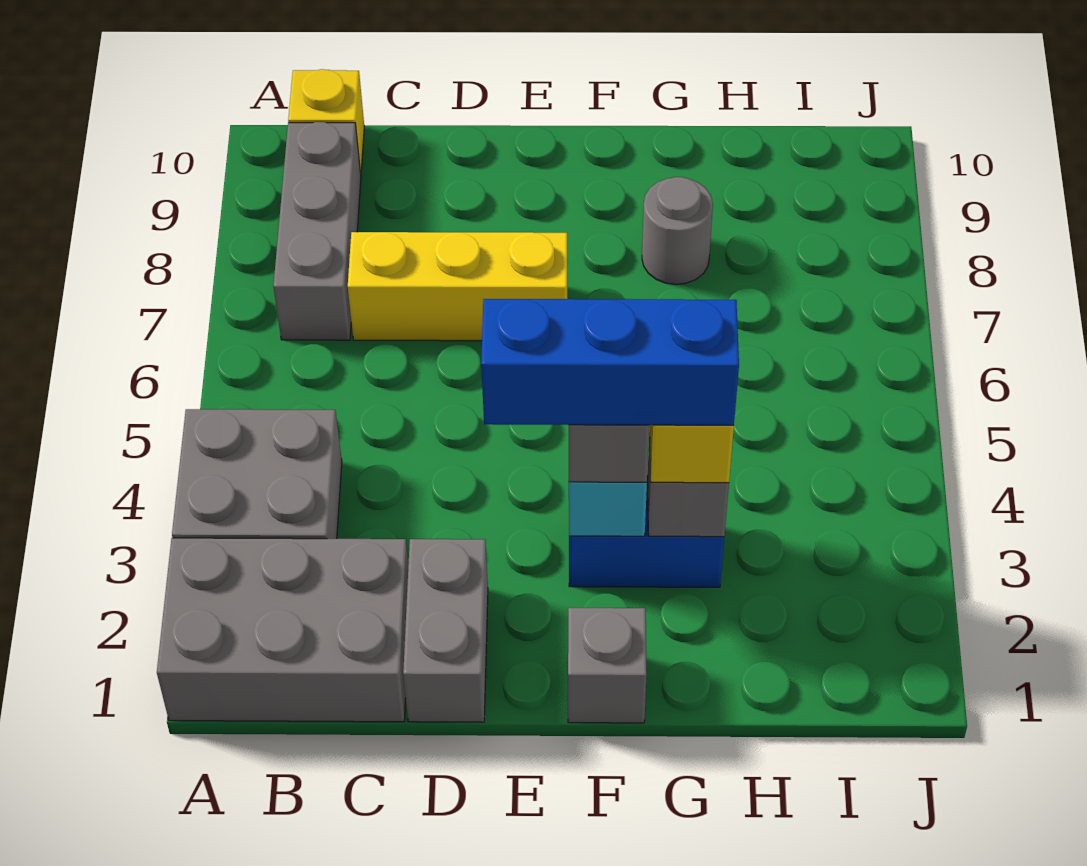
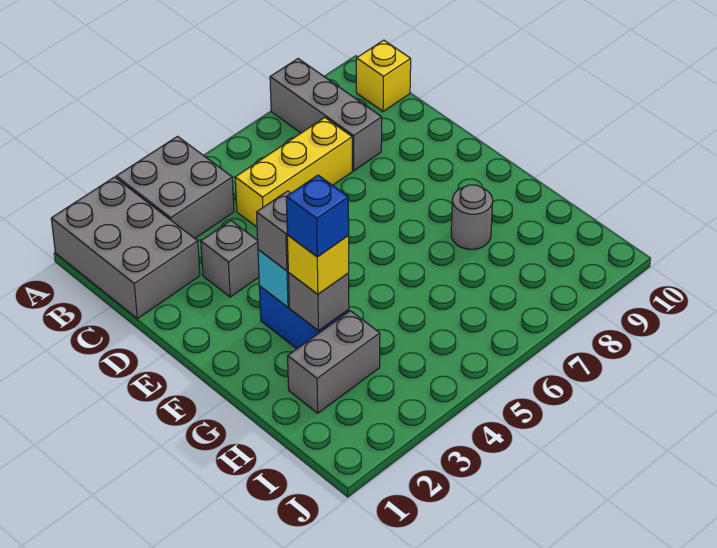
grey brick B7:B9 level 1 -> grey brick A8:C8 level 1
yellow brick C7:E7 level 1 -> yellow brick C5:C7 level 1
grey brick D1:D2 level 1 -> grey brick H2:H3 level 1
blue brick E3:G3 level 4 -> blue brick G3 level 4
grey brick F1 level 1 -> grey brick D3 level 1

